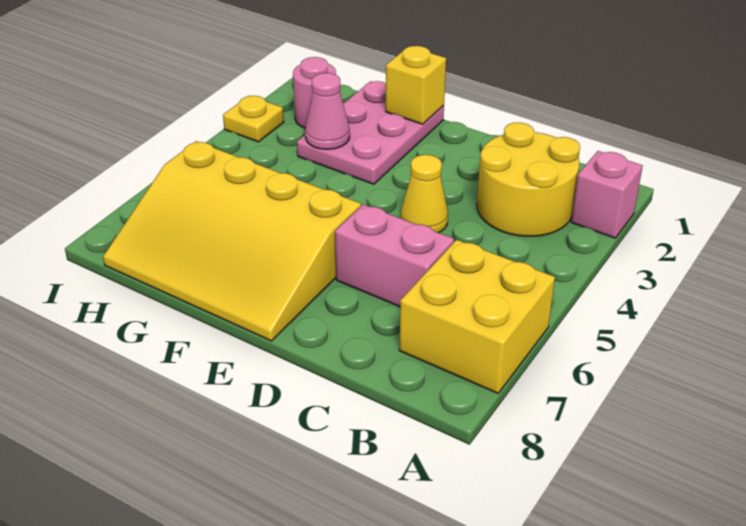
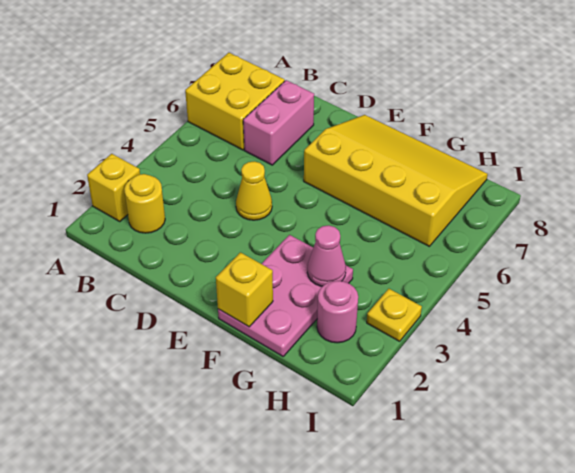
pink brick A2 level 1 -> yellow brick A2 level 1
yellow round brick B2:C3 level 1 -> yellow round brick B2 level 1
pink brick C6:D6 level 1 -> pink brick C6:C7 level 1

